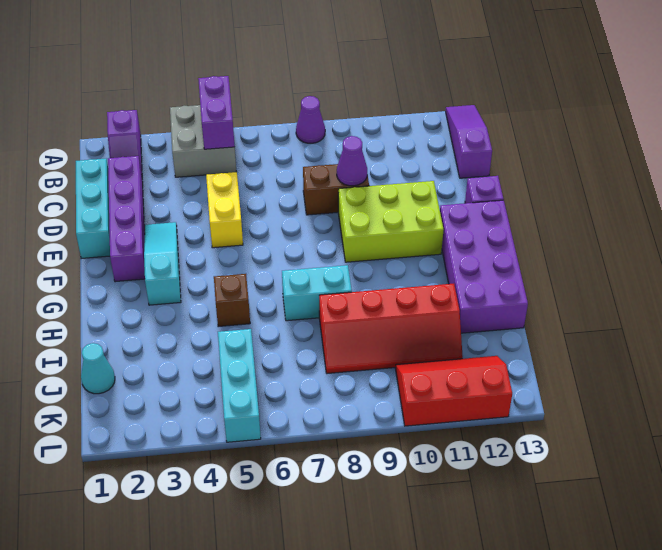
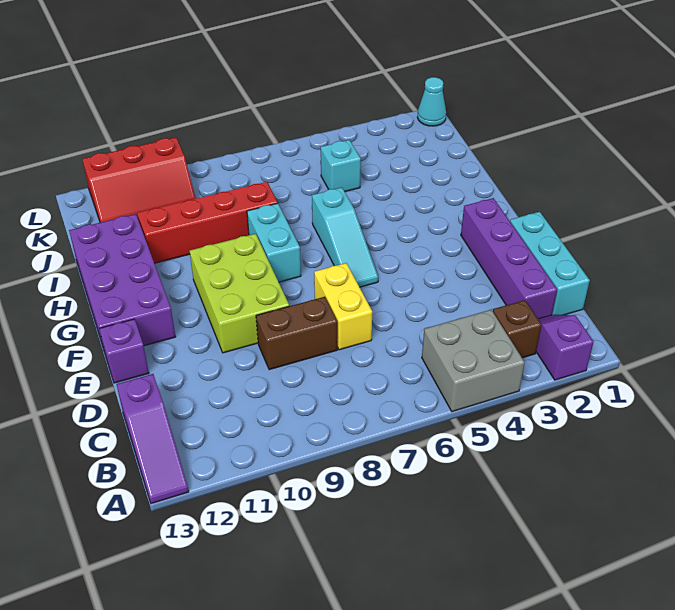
purple brick A5:B5 level 2 -> none
purple cone A8 level 1 -> none
yellow brick D5:E5 level 1 -> yellow brick D7:E7 level 1
purple cone D9 level 2 -> none
cyan slope E3:G3 level 1 top G -> cyan slope F6:H6 level 1 top H
lime brick E9:F11 level 1 -> lime brick E9:G10 level 1
brown brick H5 level 1 -> brown brick B3 level 1
cyan brick H7:H8 level 1 -> cyan brick G8:H8 level 1
cyan cone J1 level 1 -> cyan cone L1 level 1
cyan brick J5:L5 level 1 -> cyan brick J5 level 1

